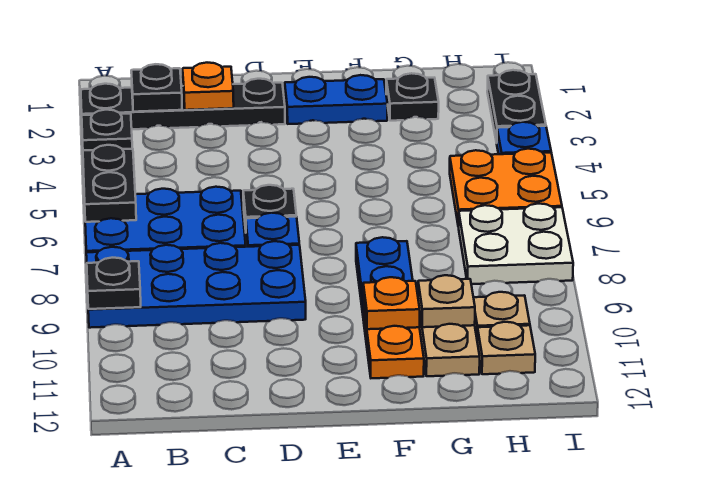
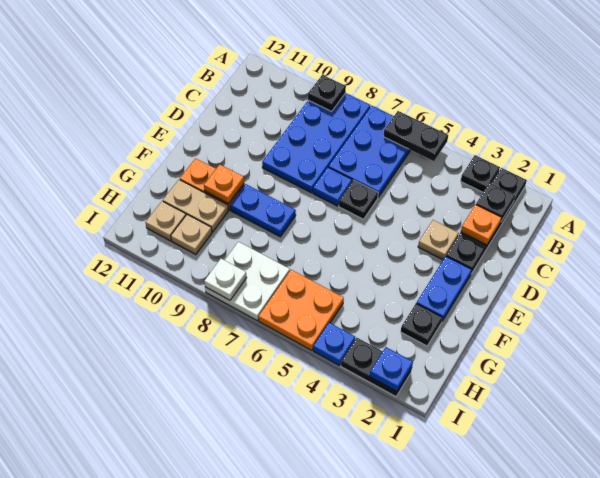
tan plate G10 level 2 -> tan plate D3 level 1
none -> blue plate I2 level 2
none -> white plate I8 level 2

